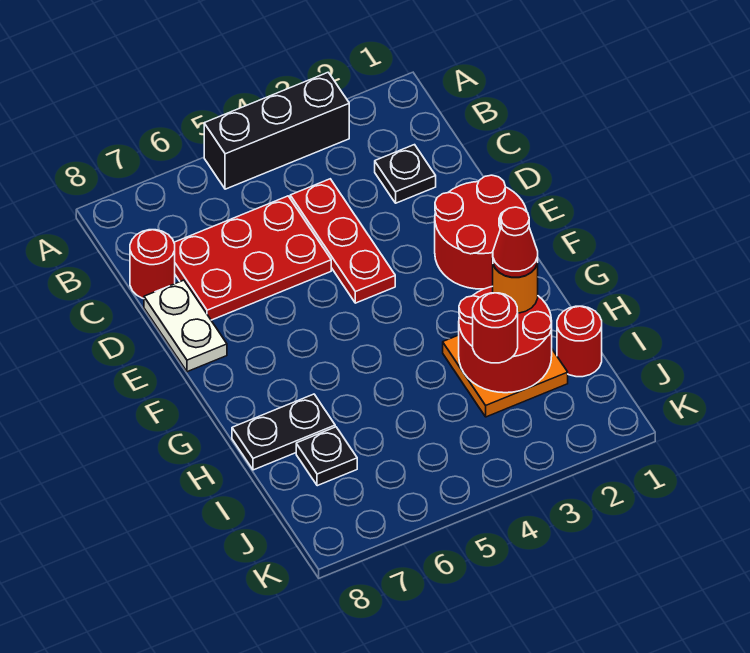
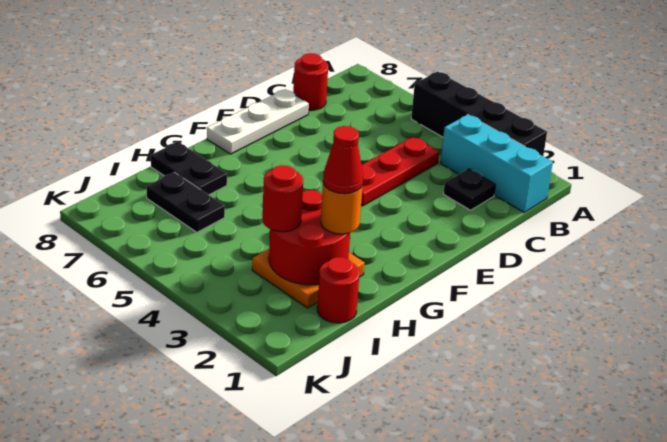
black brick A3:A5 level 1 -> black brick A2:A5 level 1
none -> cyan brick B1:B3 level 1
red plate C5:D7 level 1 -> none
white plate D8:E8 level 1 -> white plate D8:F8 level 1
red round brick E1:F2 level 1 -> none
black plate I7 level 1 -> black plate I6:I7 level 1

